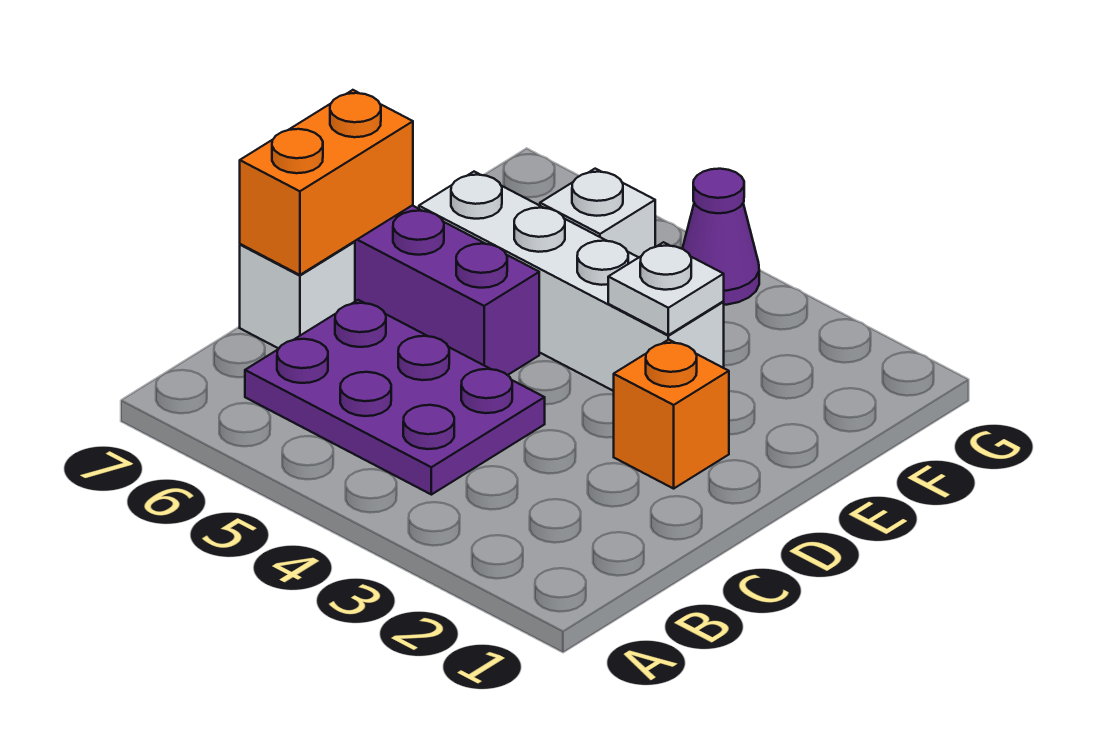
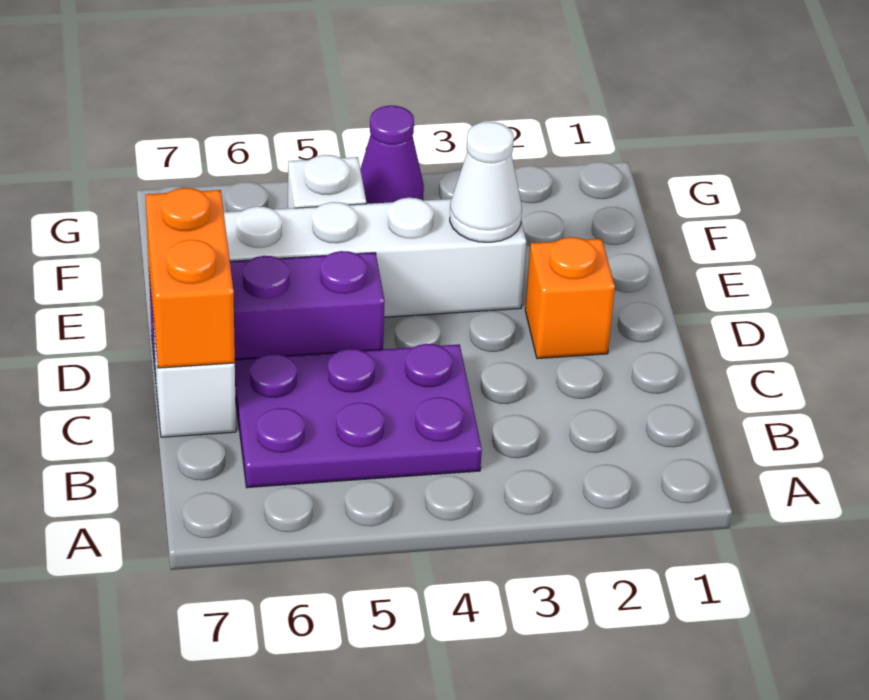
white plate E3 level 2 -> white cone E3 level 2

